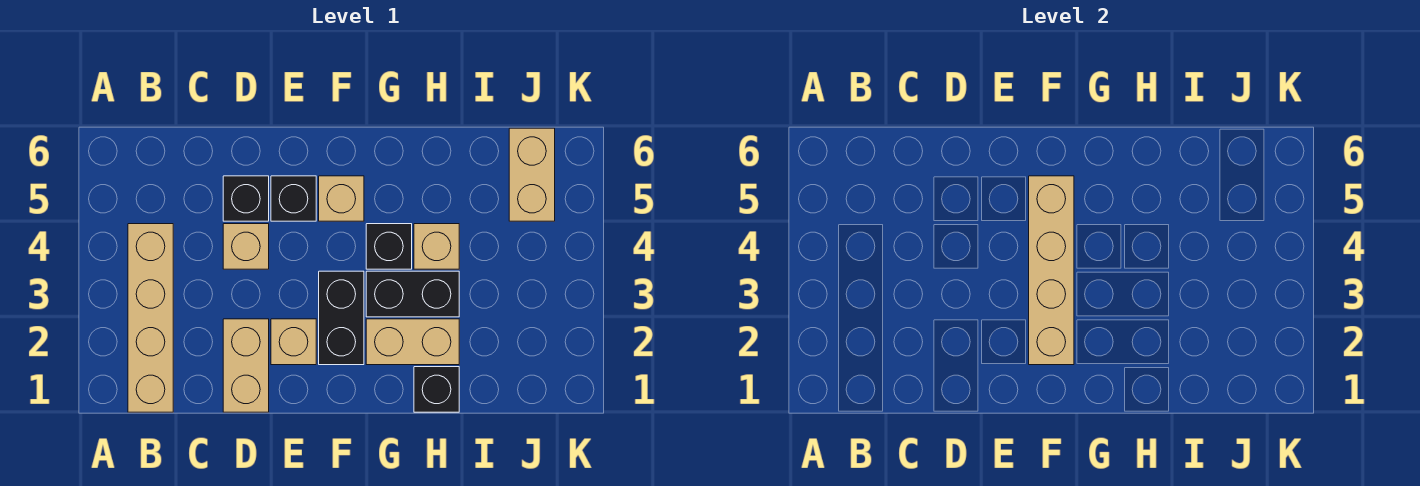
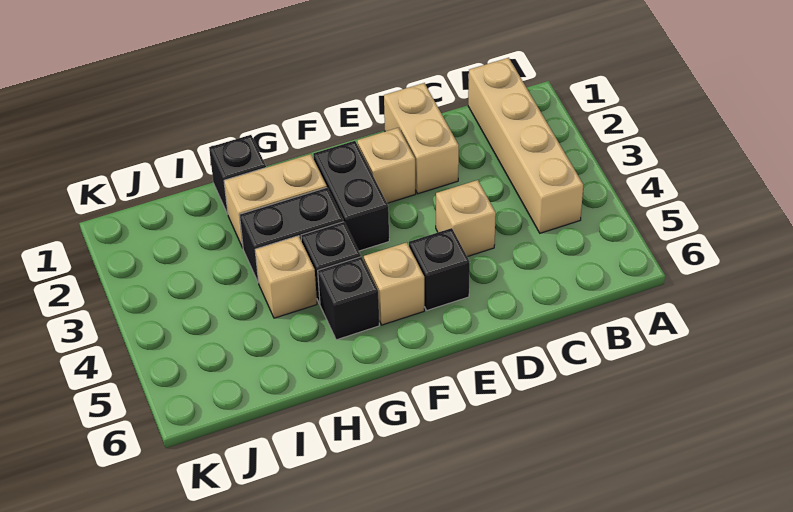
black brick D5 level 1 -> black brick G5 level 1
tan brick F2:F5 level 2 -> none
tan brick J5:J6 level 1 -> none

